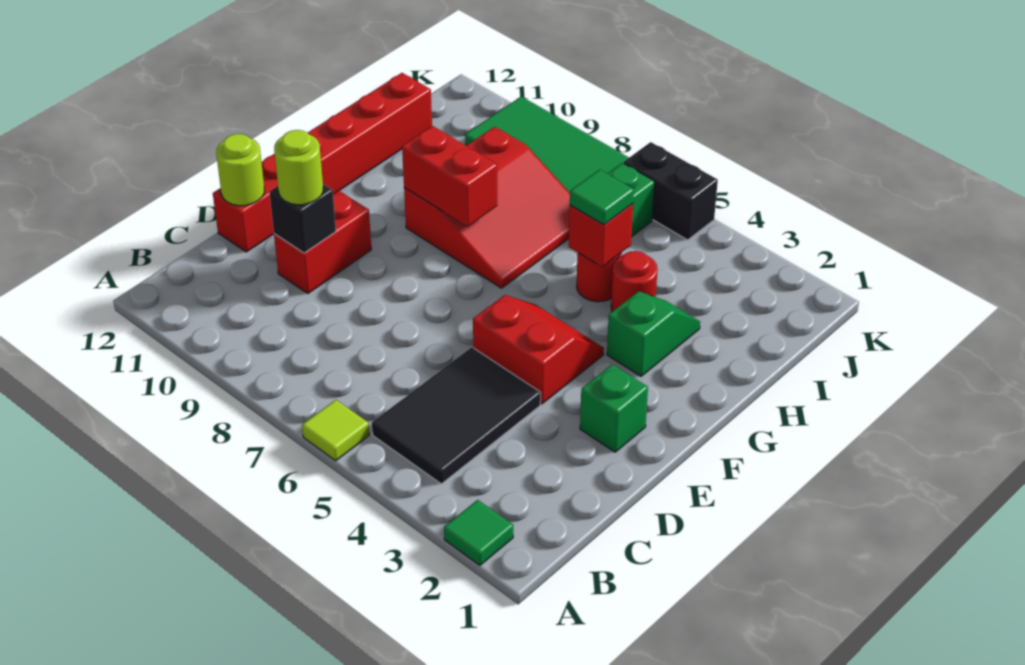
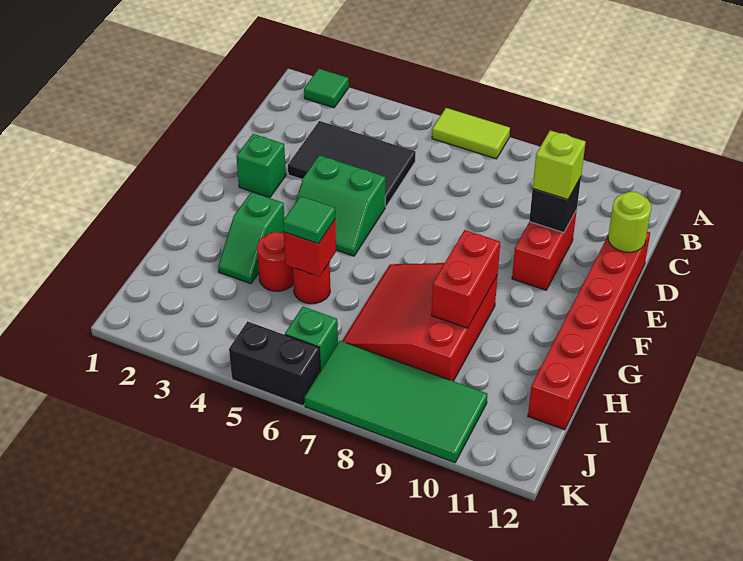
lime tile A6 level 1 -> lime tile A6:A7 level 1
black tile B4:D5 level 1 -> black tile C3:D5 level 1
lime round brick D10 level 3 -> lime brick D10 level 3
red slope E4:F5 level 1 top E -> green slope E4:F5 level 1 top E
red brick G8:G9 level 2 -> red brick G9:H9 level 2

